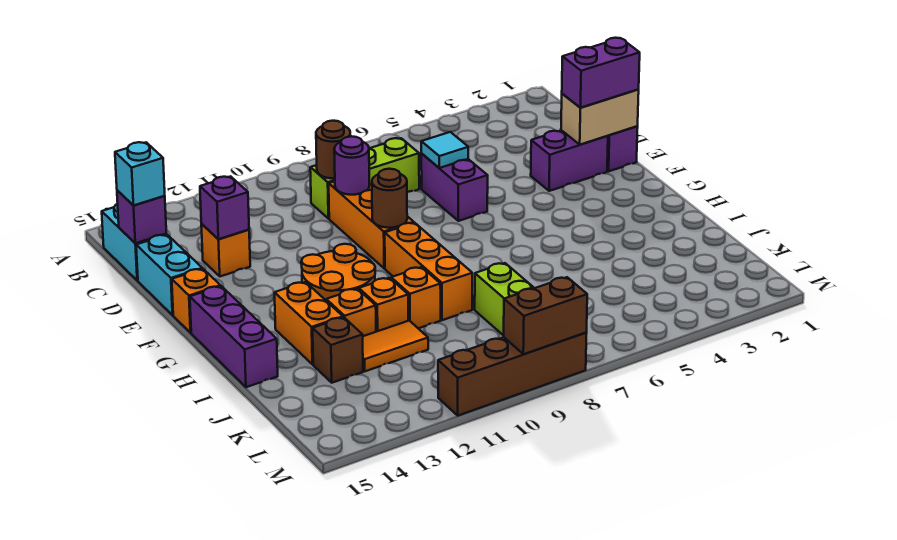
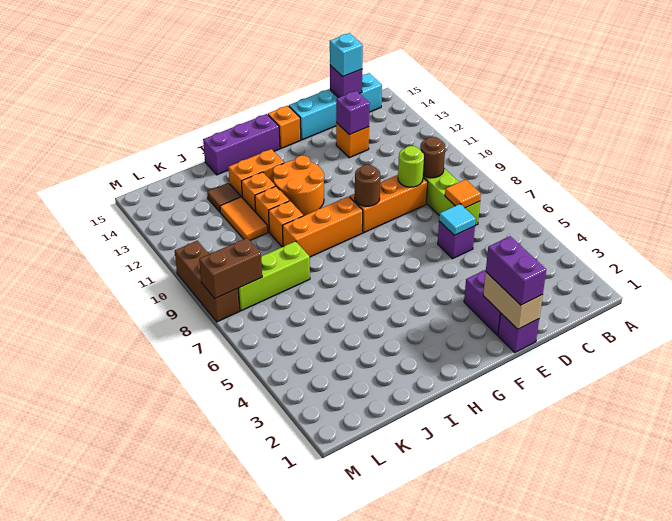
none -> orange tile C7 level 2
purple brick D6:E6 level 1 -> purple brick D6 level 1
purple round brick D9 level 2 -> lime round brick D9 level 2
brown brick J13 level 1 -> brown tile J13 level 1
brown brick M8:M11 level 1 -> brown brick M8:M10 level 1
brown brick M8:M9 level 2 -> brown brick L8:M8 level 2

